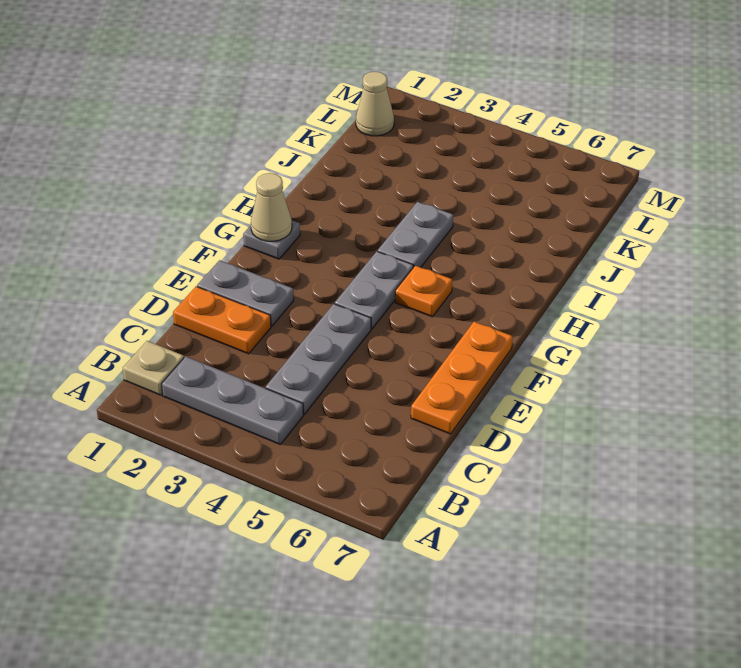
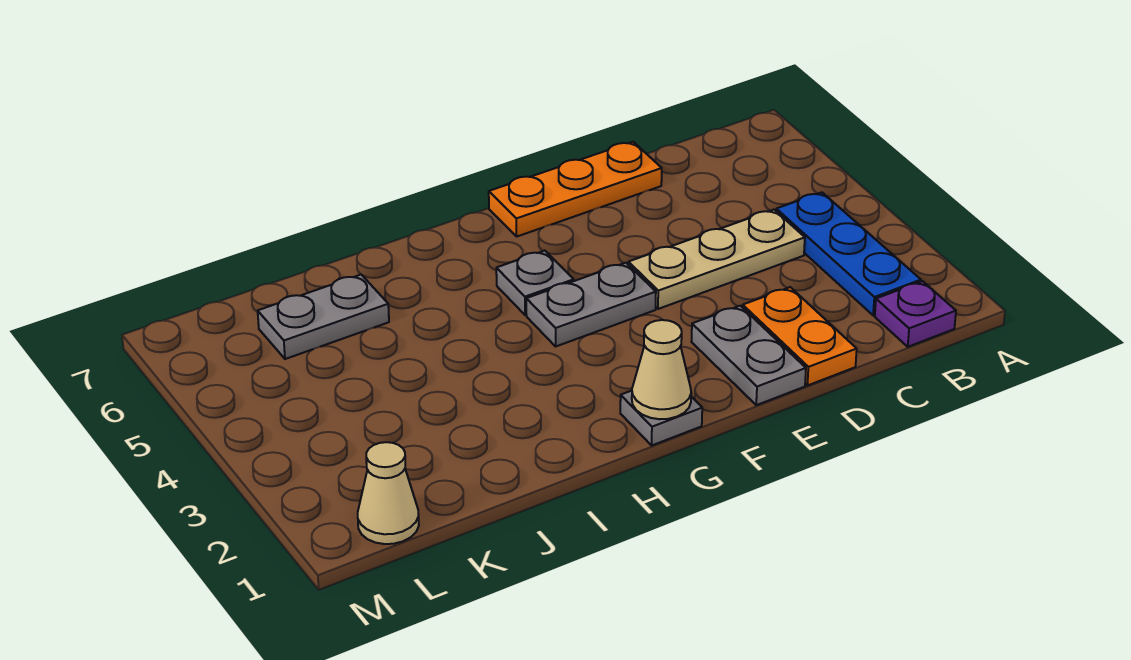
tan plate B1 level 1 -> purple plate B1 level 1
grey plate B2:B4 level 1 -> blue plate B2:B4 level 1
grey plate C4:E4 level 1 -> tan plate C4:E4 level 1
orange plate G5 level 1 -> grey plate G5 level 1
grey plate H4:I4 level 1 -> grey plate J6:K6 level 1

